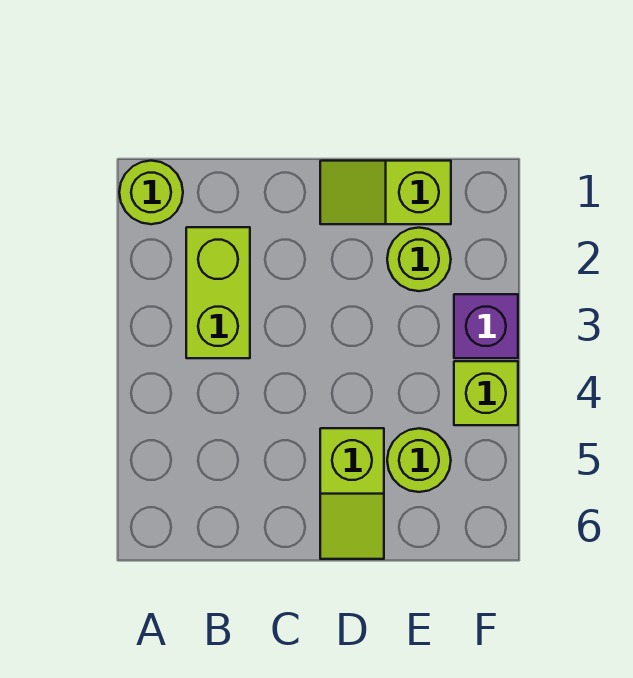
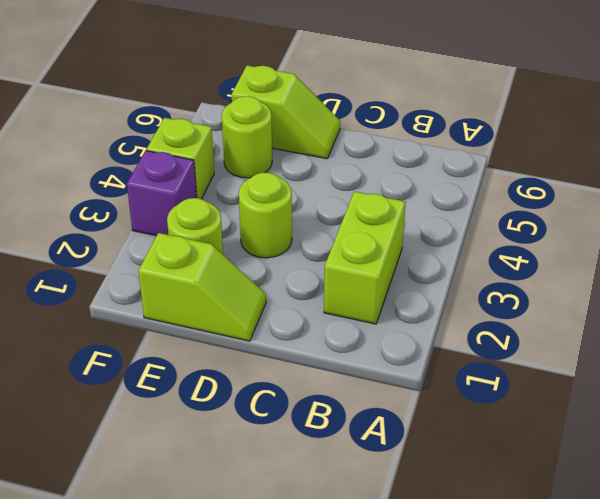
lime round brick A1 level 1 -> lime round brick D3 level 1
lime slope D5:D6 level 1 top 5 -> lime slope D6:E6 level 1 top E

